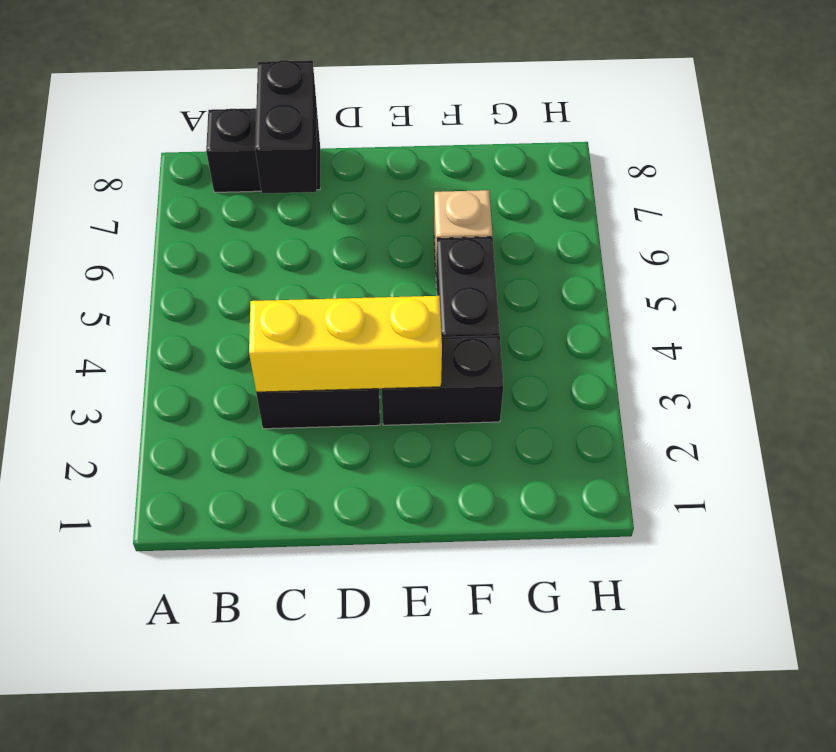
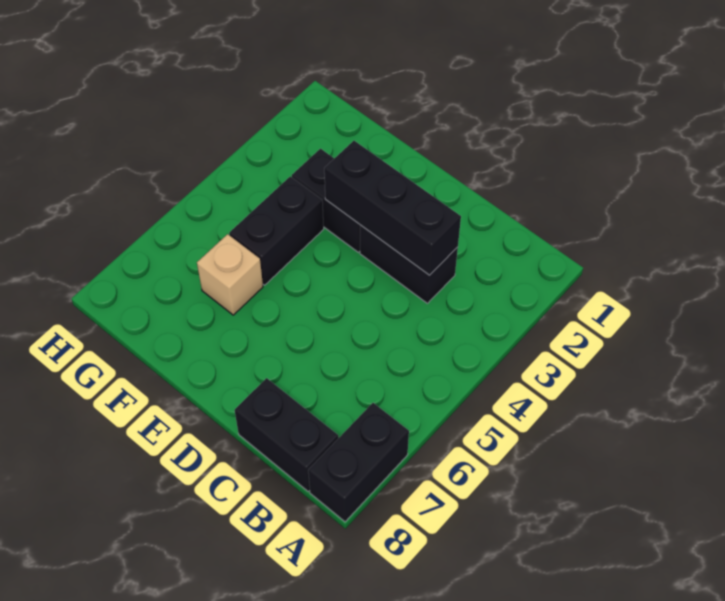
yellow brick C3:E3 level 2 -> black brick C3:E3 level 2
black brick C7:C8 level 2 -> black brick A7:A8 level 1

